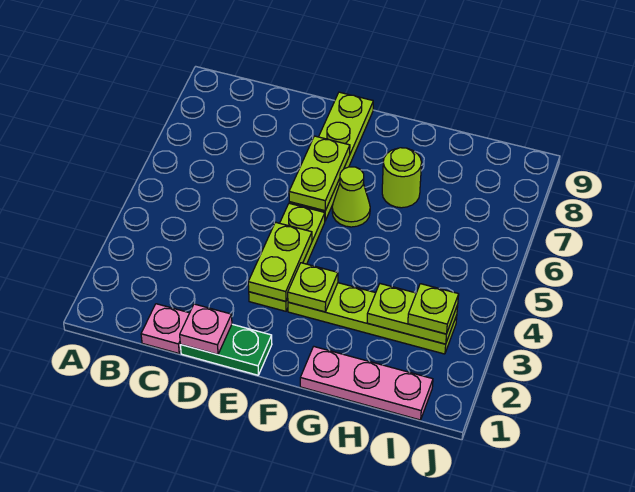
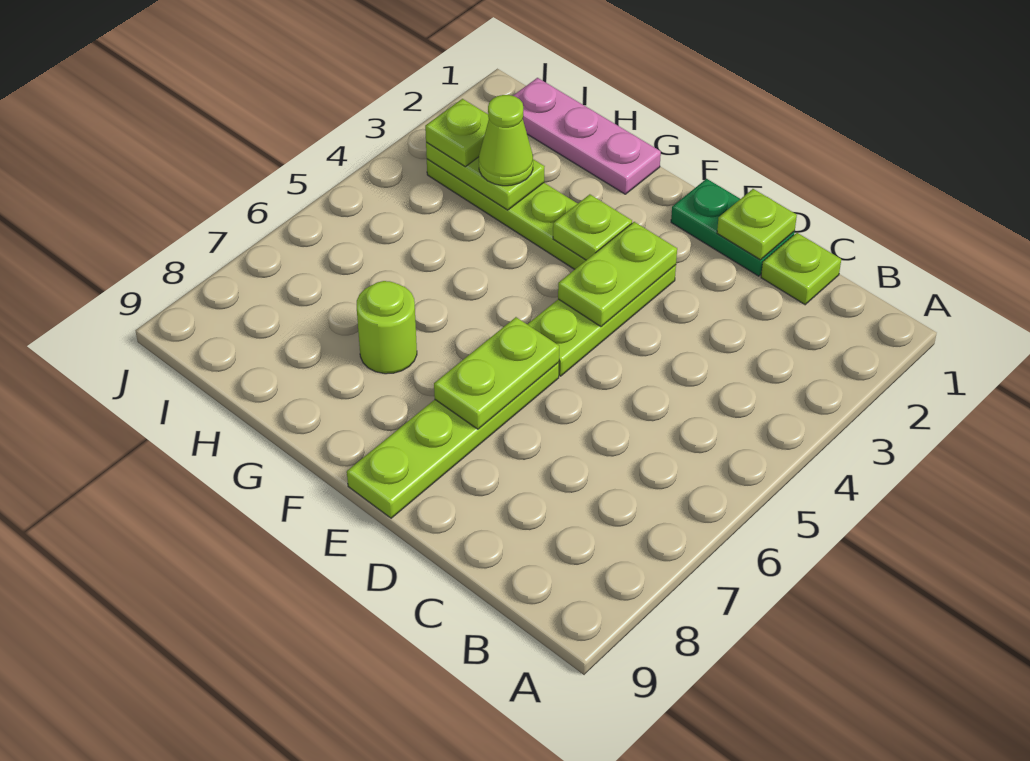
pink plate C1 level 1 -> lime plate C1 level 1
pink plate D1 level 2 -> lime plate D1 level 2
lime cone F6 level 1 -> lime cone H3 level 3

